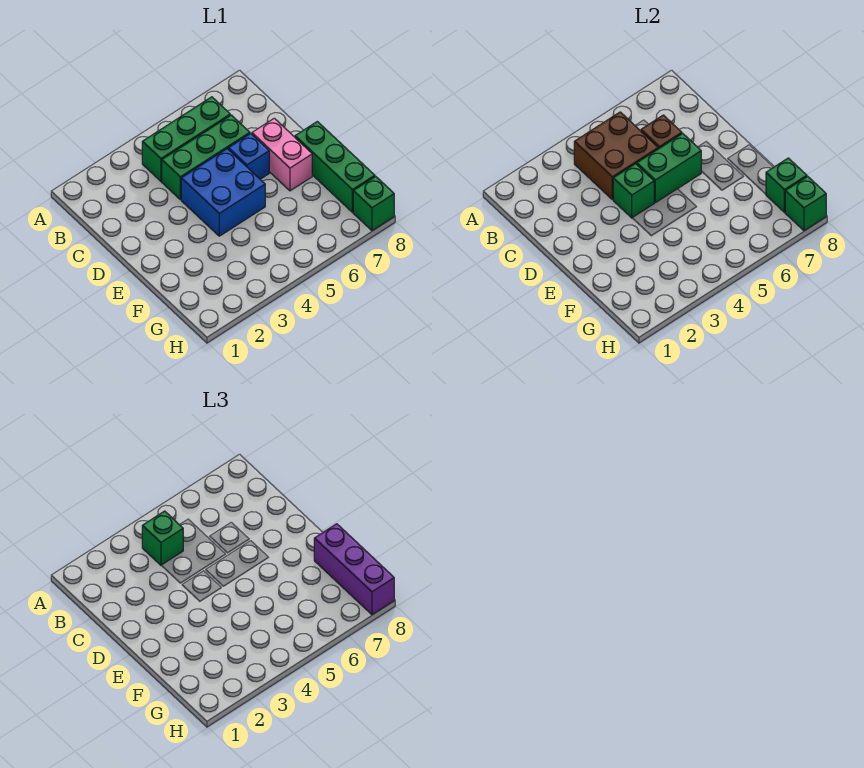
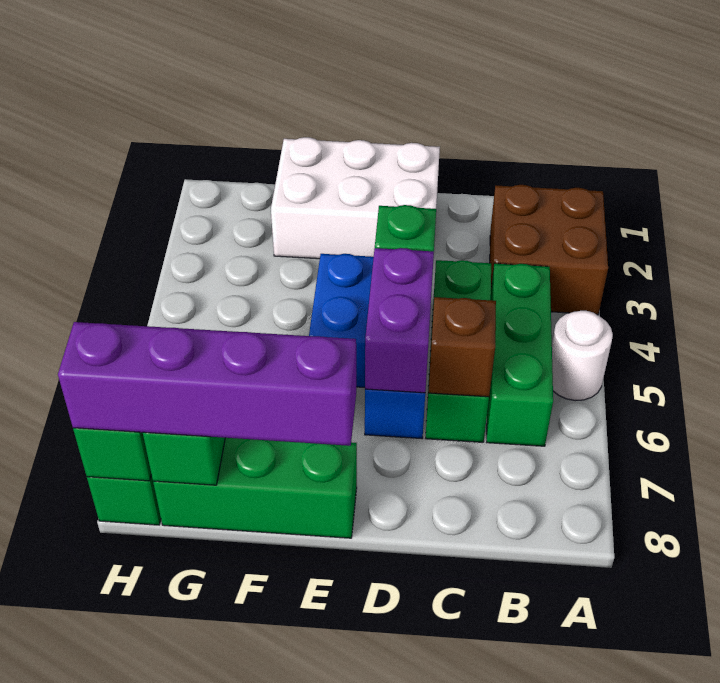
none -> white round brick A5 level 1
brown brick B4:C5 level 2 -> brown brick A2:B3 level 1
green brick B4 level 3 -> none
none -> white brick D1:F2 level 1
green brick D5:D6 level 2 -> purple brick D5:D6 level 2
pink brick D7:E7 level 1 -> none
purple brick F8:H8 level 3 -> purple brick E8:H8 level 3

